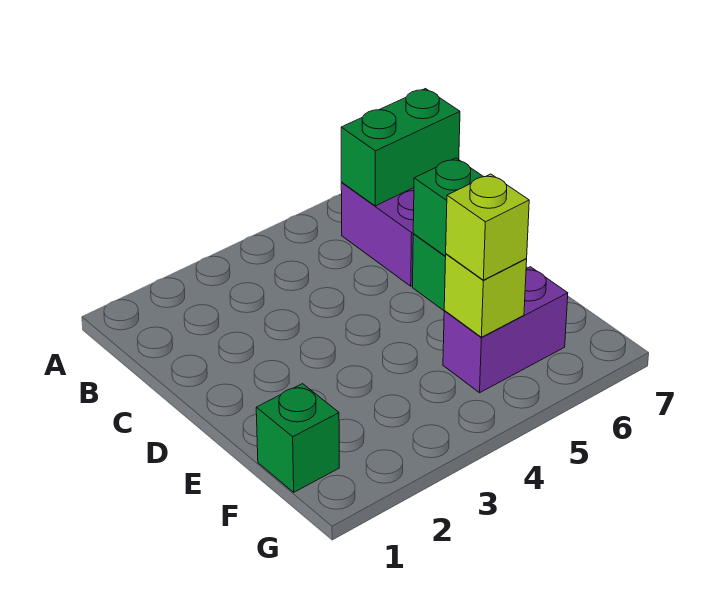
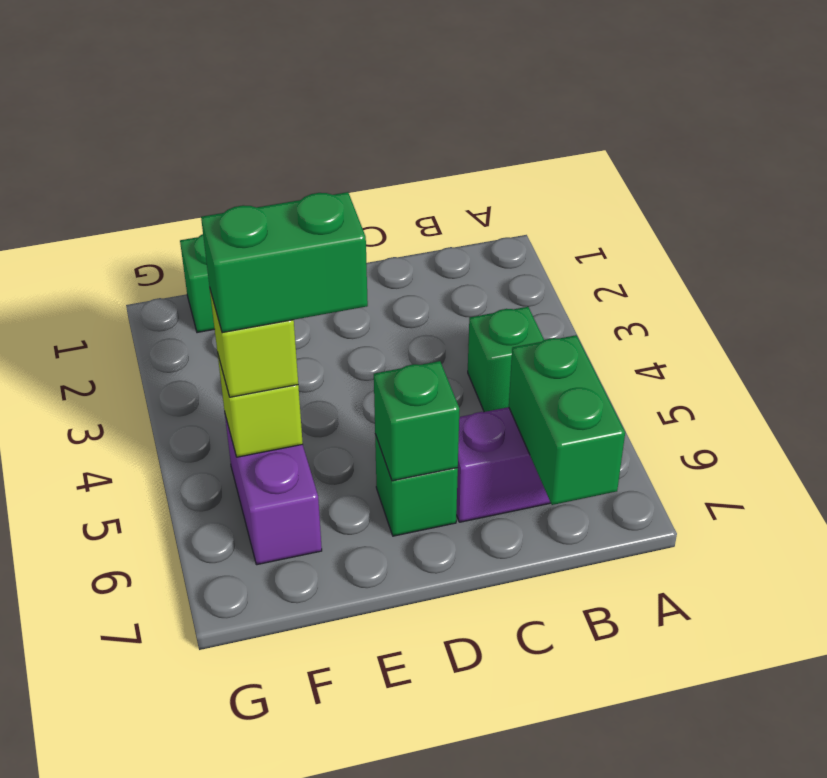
none -> green brick B4 level 1
none -> green brick E5:F5 level 4

